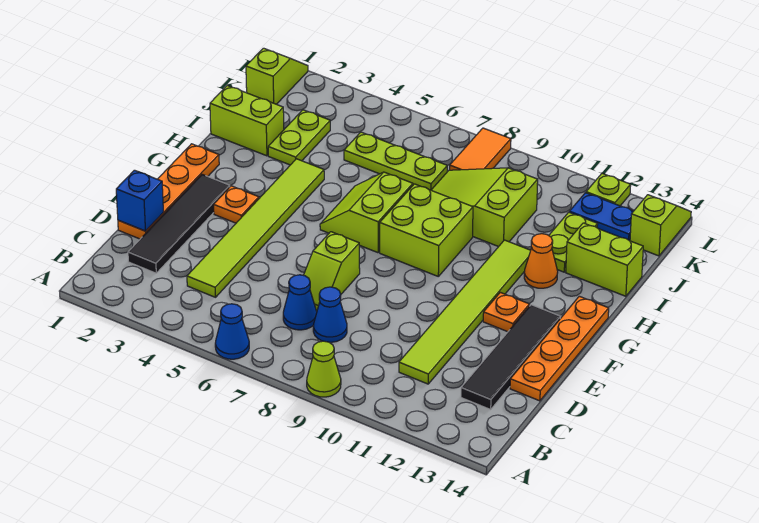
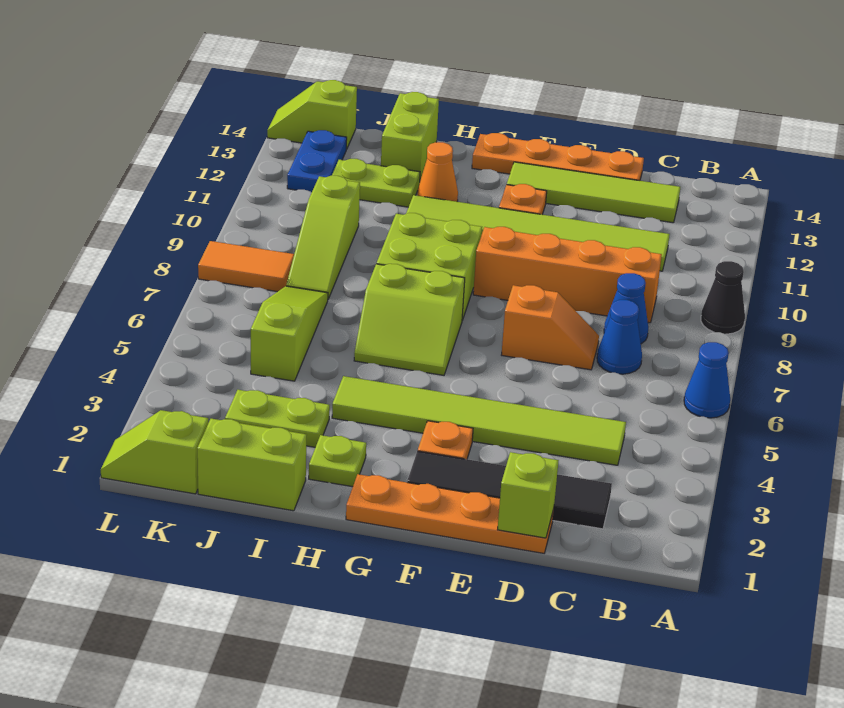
lime cone A9 level 1 -> black cone A9 level 1
none -> orange brick C9:F9 level 1
black tile C13:F13 level 1 -> lime tile C13:F13 level 1
blue brick D1 level 2 -> lime brick D1 level 2
lime slope D7:E7 level 1 top E -> orange slope D7:E7 level 1 top E
lime brick I1:I2 level 1 -> lime brick I1:J1 level 1
lime slope I8:J10 level 1 top 10 -> lime slope J8:J10 level 1 top 10
lime plate J5:J7 level 1 -> lime slope J5:J7 level 1 top 5
lime plate L12 level 1 -> lime plate H2 level 1

